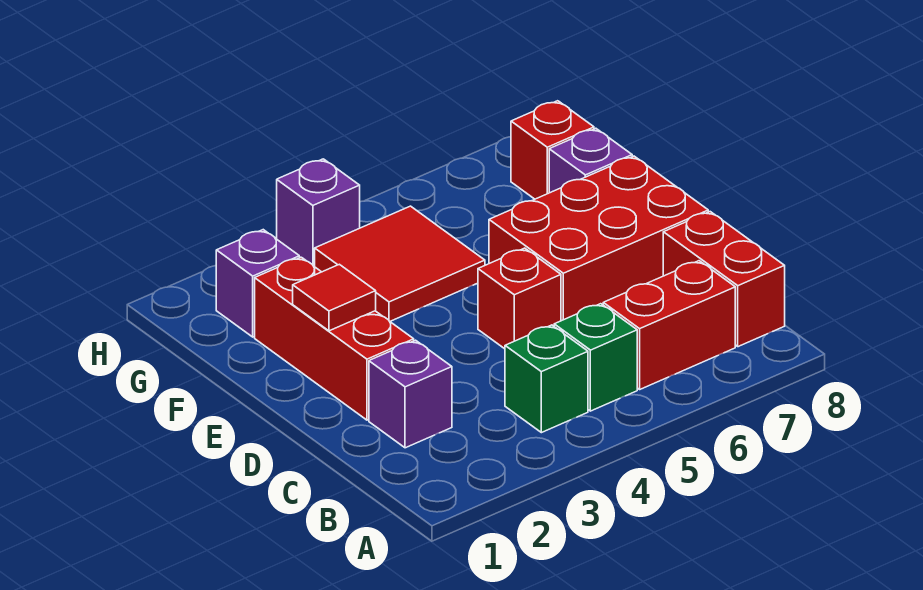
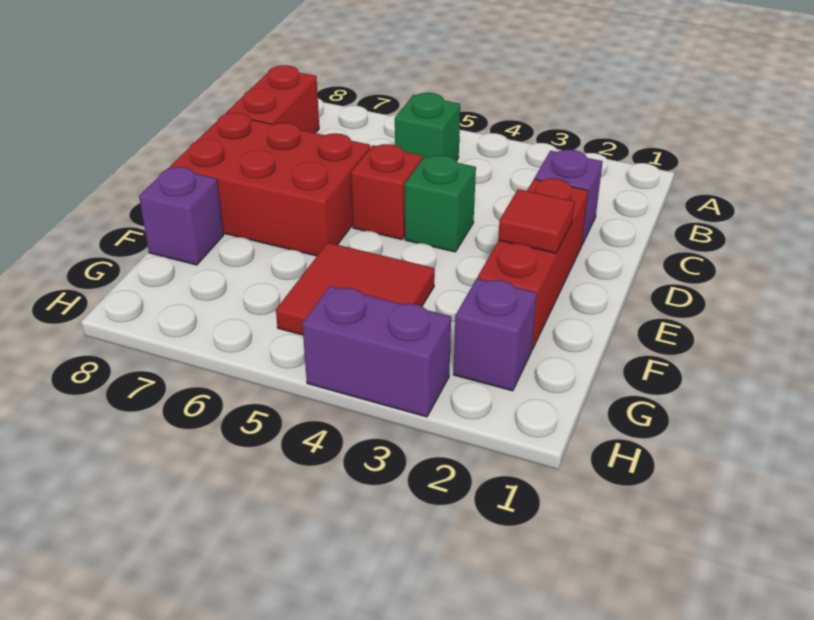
green brick B4 level 1 -> green brick D4 level 1
red brick B6:B7 level 1 -> none
red brick G8 level 1 -> none
purple brick H4 level 1 -> purple brick H3:H4 level 1

